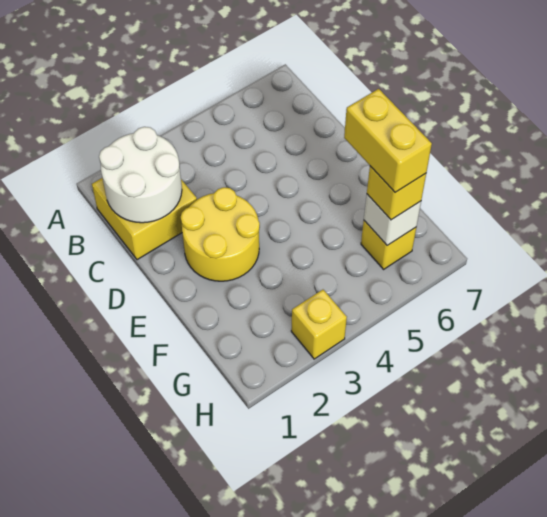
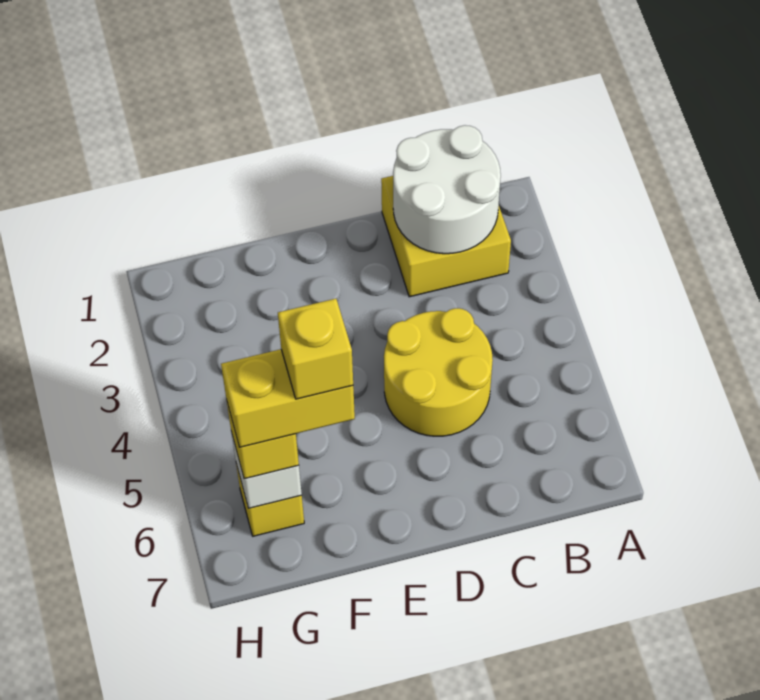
yellow round brick D2:E3 level 1 -> yellow round brick C4:D5 level 1
yellow brick H3 level 1 -> yellow brick F6 level 5

